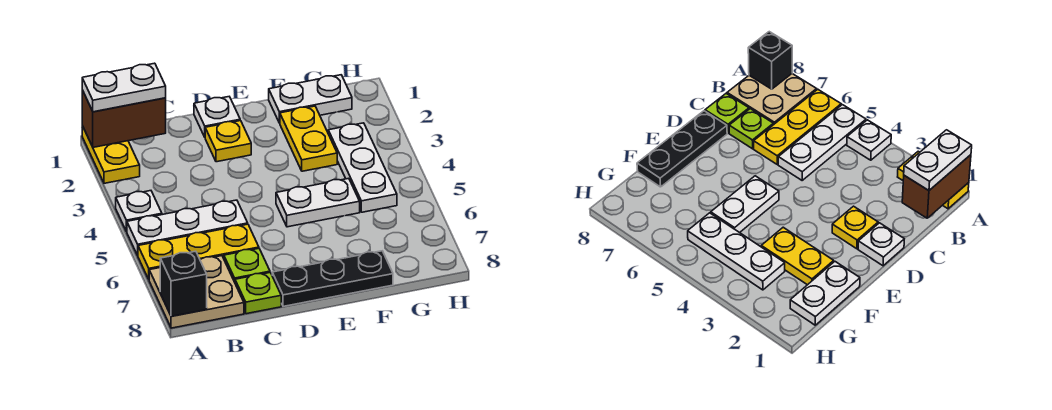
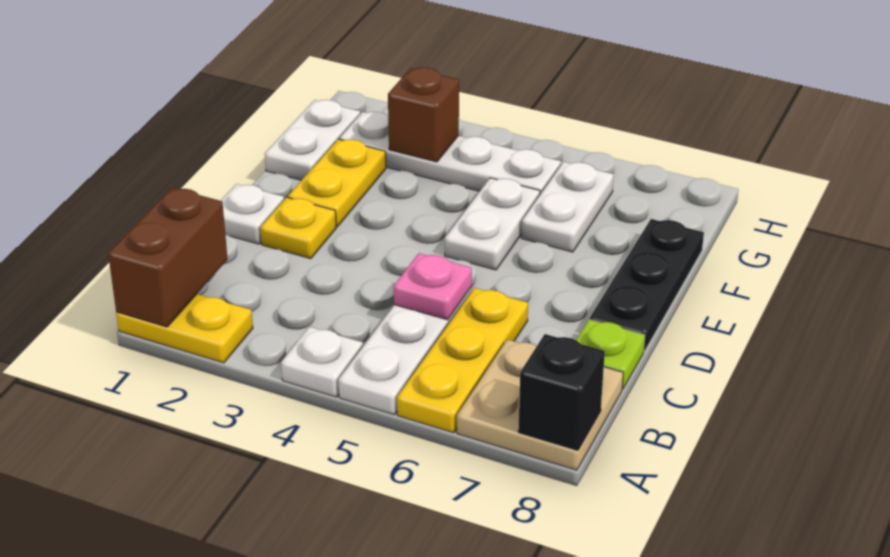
white plate A1:B1 level 3 -> white plate F6:G6 level 1
none -> pink plate C5 level 2
lime plate C7 level 1 -> none
yellow plate F2:F3 level 1 -> yellow plate E2:F2 level 1
white plate G3:G5 level 1 -> white plate G2:G5 level 1
none -> brown brick G3 level 2

